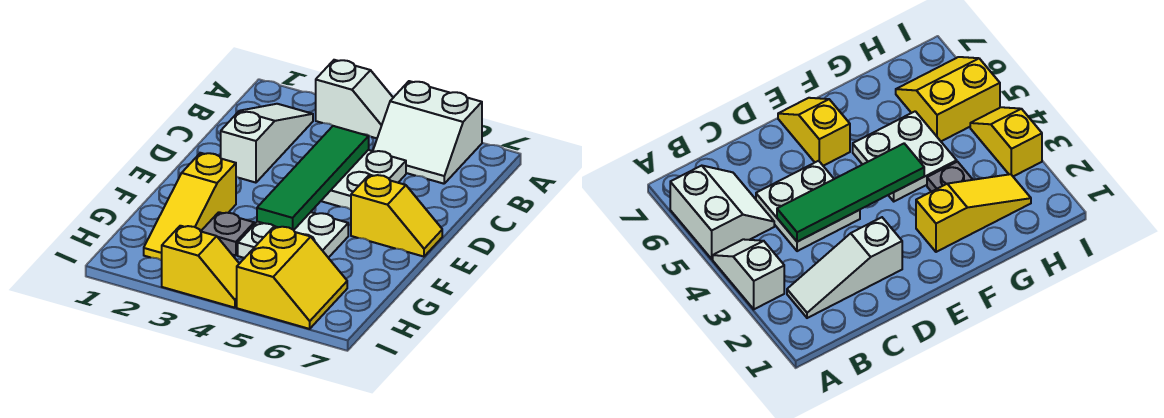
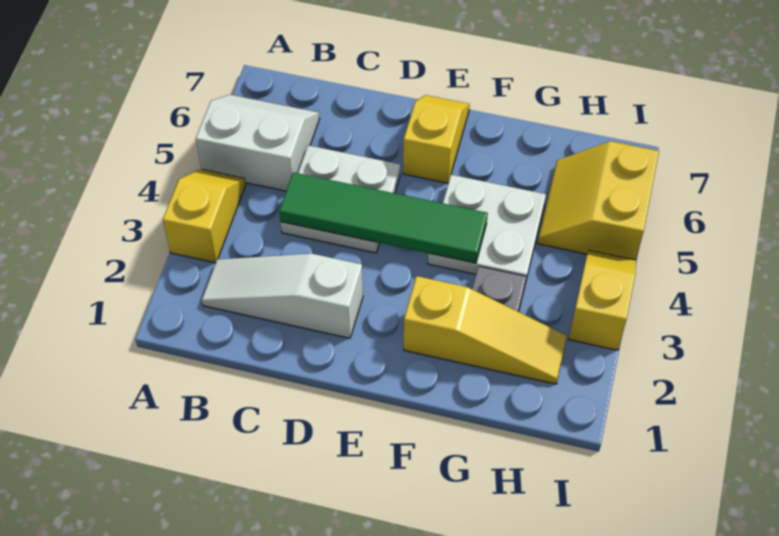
white slope A3:A4 level 1 top 3 -> yellow slope A3:A4 level 1 top 3
white slope A5:B6 level 1 top A -> white slope A5:B6 level 1 top 5
yellow slope H5:I6 level 1 top 5 -> yellow slope H5:I6 level 1 top I

